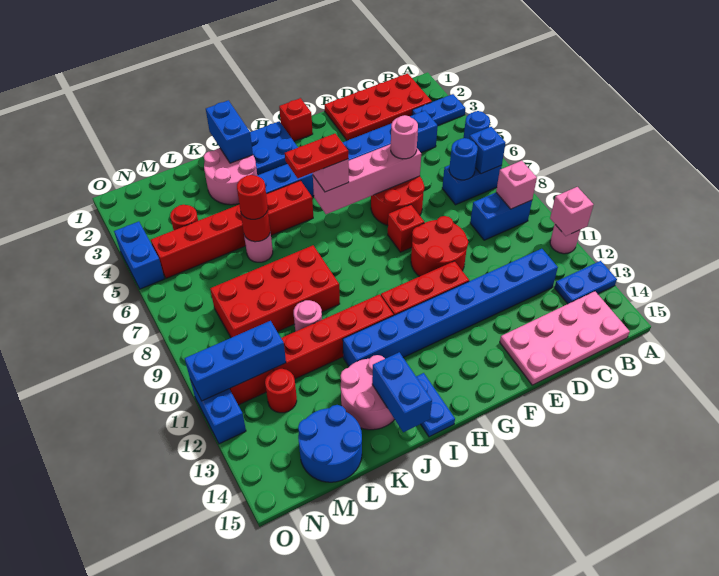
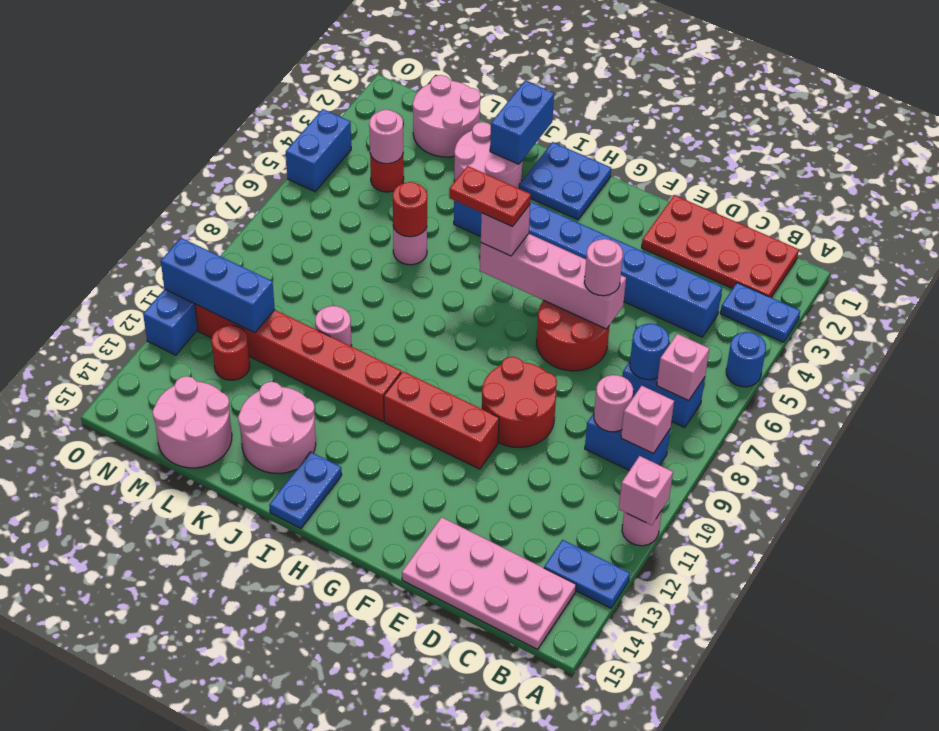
blue brick B7 level 2 -> pink brick B7 level 2
none -> pink round brick C9 level 2
blue brick C12:J12 level 1 -> none
red brick F8 level 1 -> none
red brick G1 level 1 -> none
red brick I5:N5 level 1 -> none
red brick J8:M9 level 1 -> none
blue brick J14:J15 level 2 -> none
red round brick K6 level 3 -> none
none -> pink round brick L1:M2 level 1
blue round brick L14:M15 level 1 -> pink round brick L14:M15 level 1
none -> pink round brick M4 level 2

